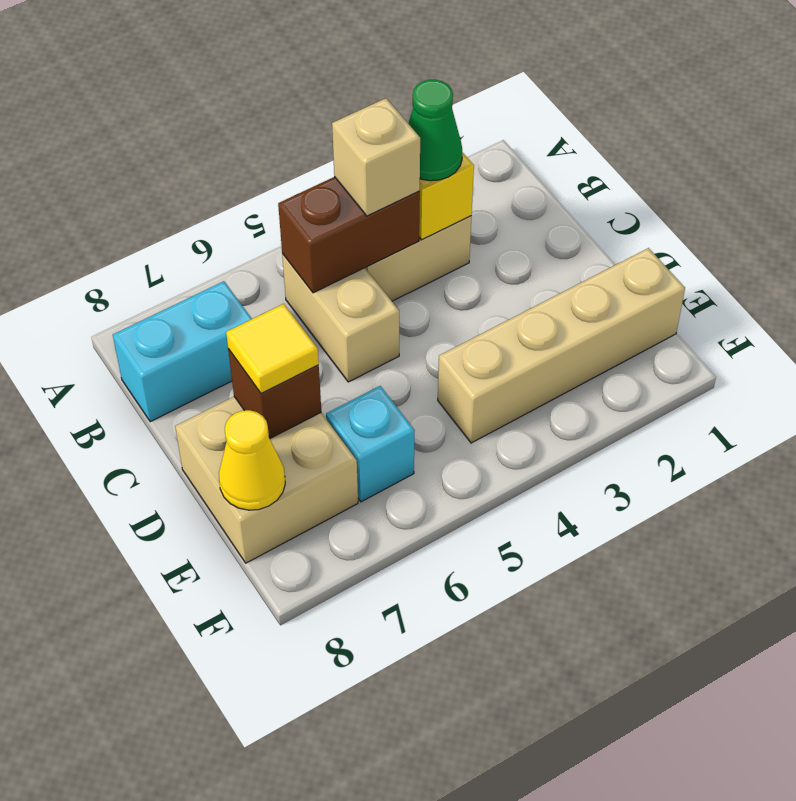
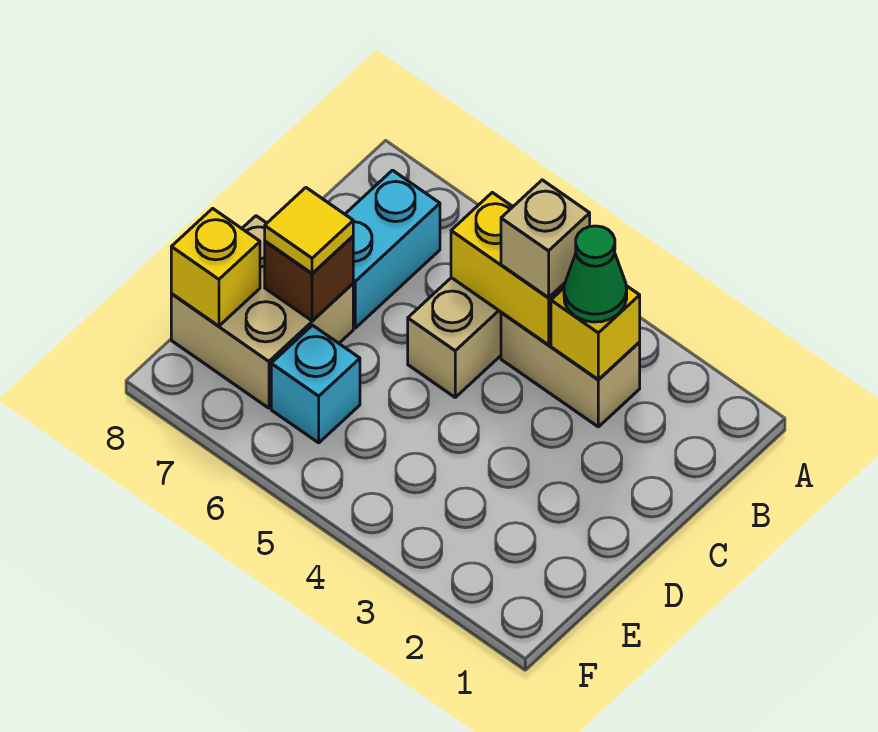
brown brick B4:B5 level 2 -> yellow brick B4:B5 level 2
cyan brick B7:B8 level 1 -> cyan brick B7:C7 level 1
tan brick E1:E4 level 1 -> none
yellow cone E8 level 2 -> yellow brick E8 level 2

